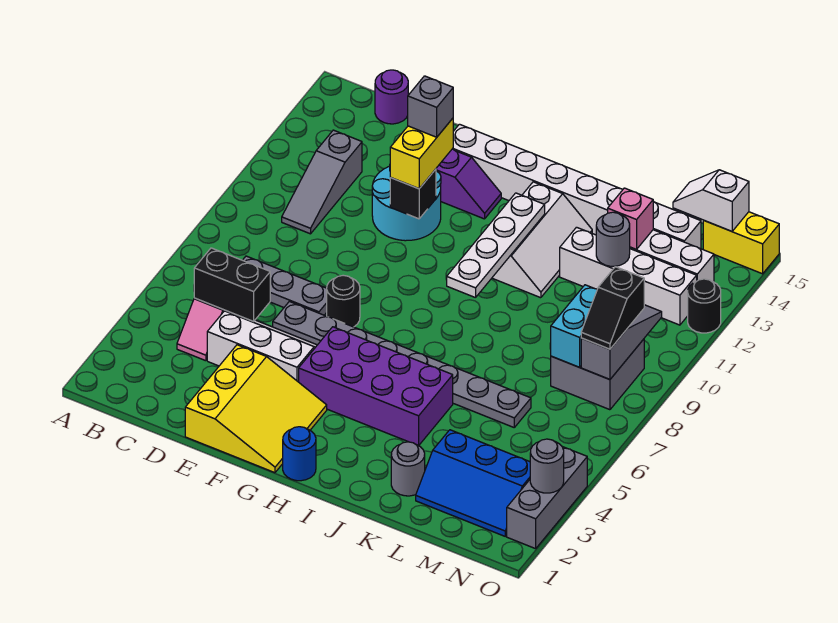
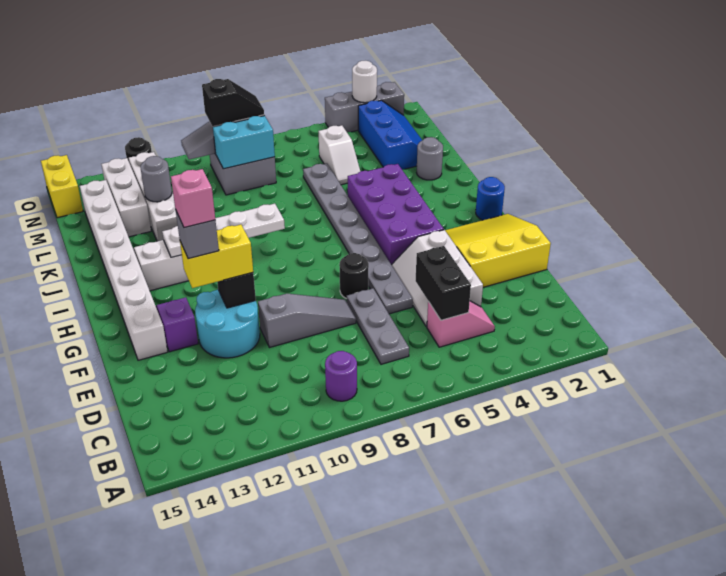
grey slope C10:C12 level 1 top 12 -> grey slope E8:E10 level 1 top 10
purple round brick C15 level 1 -> purple round brick B9 level 1
pink brick L13 level 2 -> pink brick F12 level 5
white slope M15:N15 level 2 top N -> white slope L5:M5 level 1 top M
grey round brick O3 level 2 -> white round brick O3 level 2

